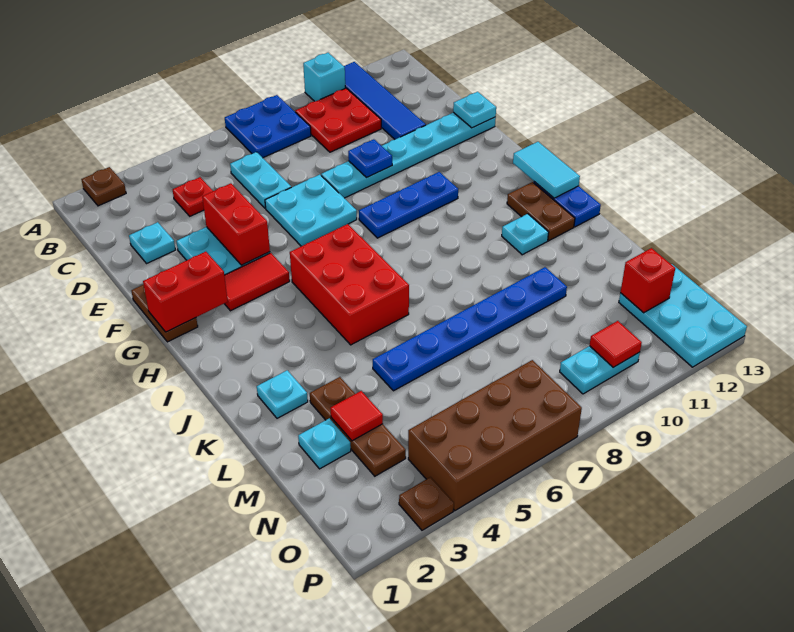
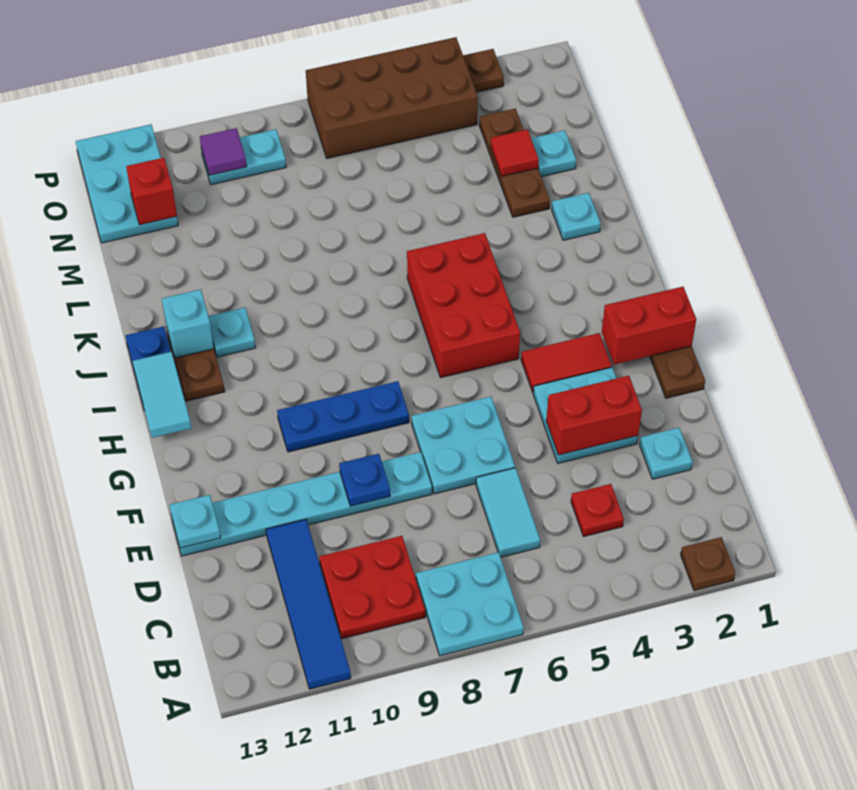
blue plate A7:B8 level 1 -> cyan plate A7:B8 level 1
cyan brick A10 level 1 -> cyan brick J12 level 2
cyan plate C6:D6 level 1 -> cyan tile C6:D6 level 1
red brick E4:F4 level 2 -> red brick E3:E4 level 2
blue plate L5:L10 level 1 -> none
red tile O10 level 2 -> purple tile O10 level 2

